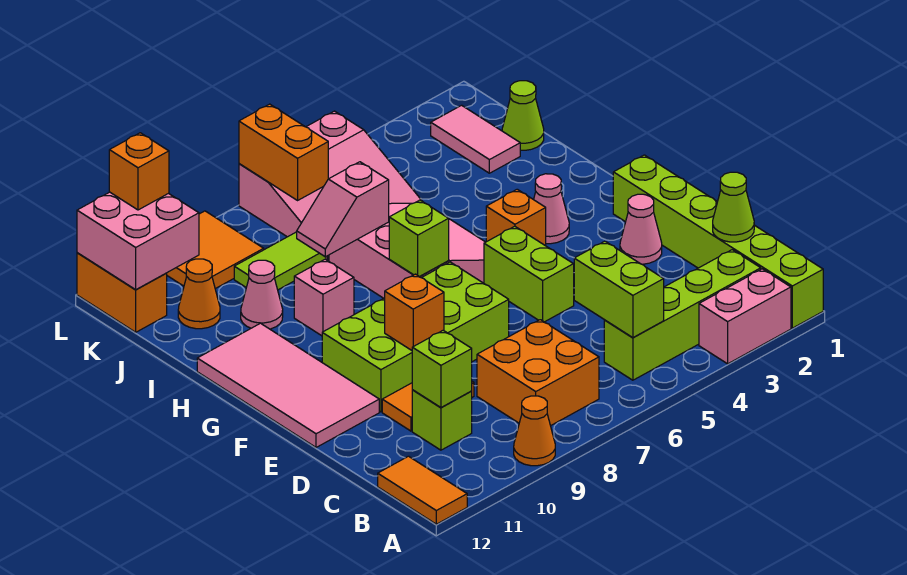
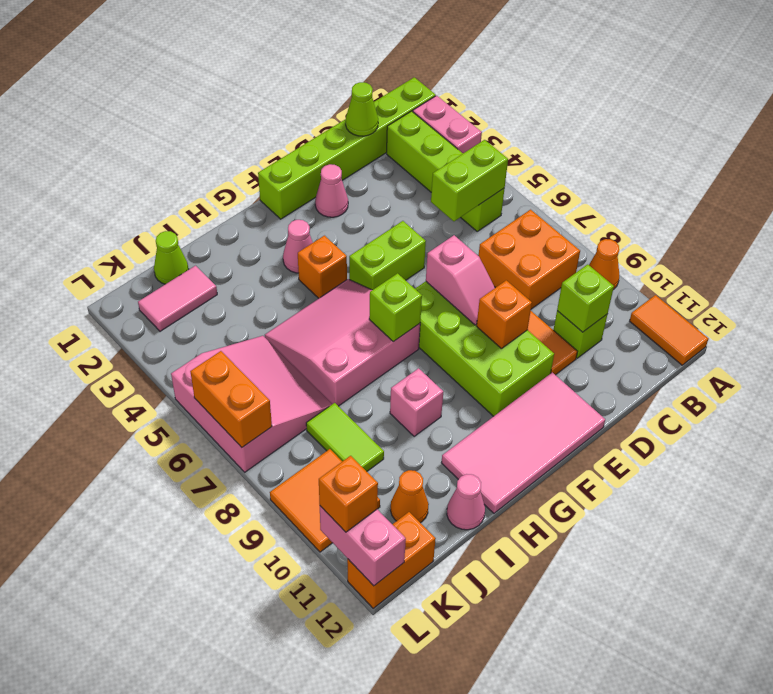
orange tile A12:B12 level 1 -> orange tile A11:A12 level 1
pink slope I7:I8 level 2 top 7 -> pink slope E7:E8 level 2 top 7
pink cone I10 level 1 -> pink cone I12 level 1
orange brick K7:L7 level 2 -> orange brick L6:L7 level 2
pink brick K11:L12 level 2 -> pink brick L11:L12 level 2

